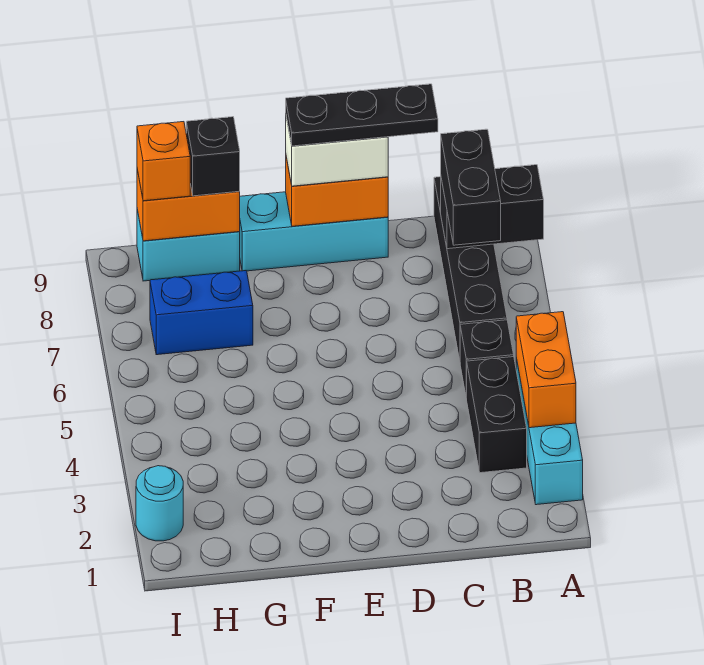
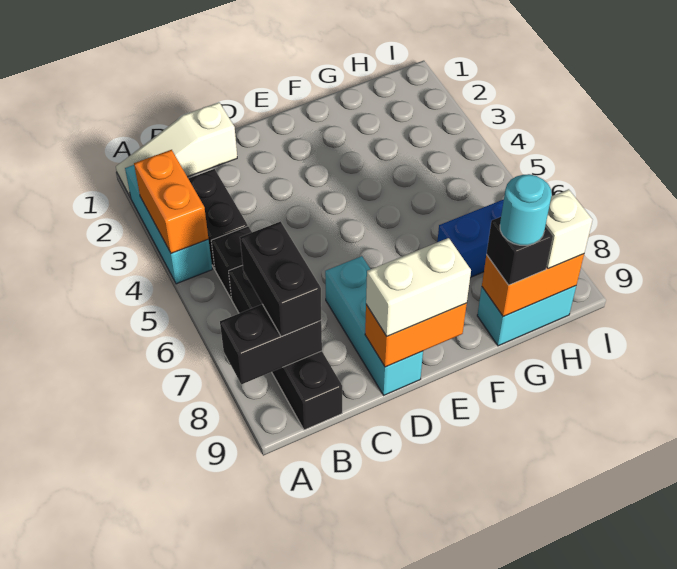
none -> white slope A1:C1 level 1 top C
black plate C9:E9 level 4 -> none
cyan brick D9:F9 level 1 -> cyan brick D7:D9 level 1
orange brick H9 level 3 -> white brick H9 level 3
cyan round brick I2 level 1 -> cyan round brick G9 level 4

